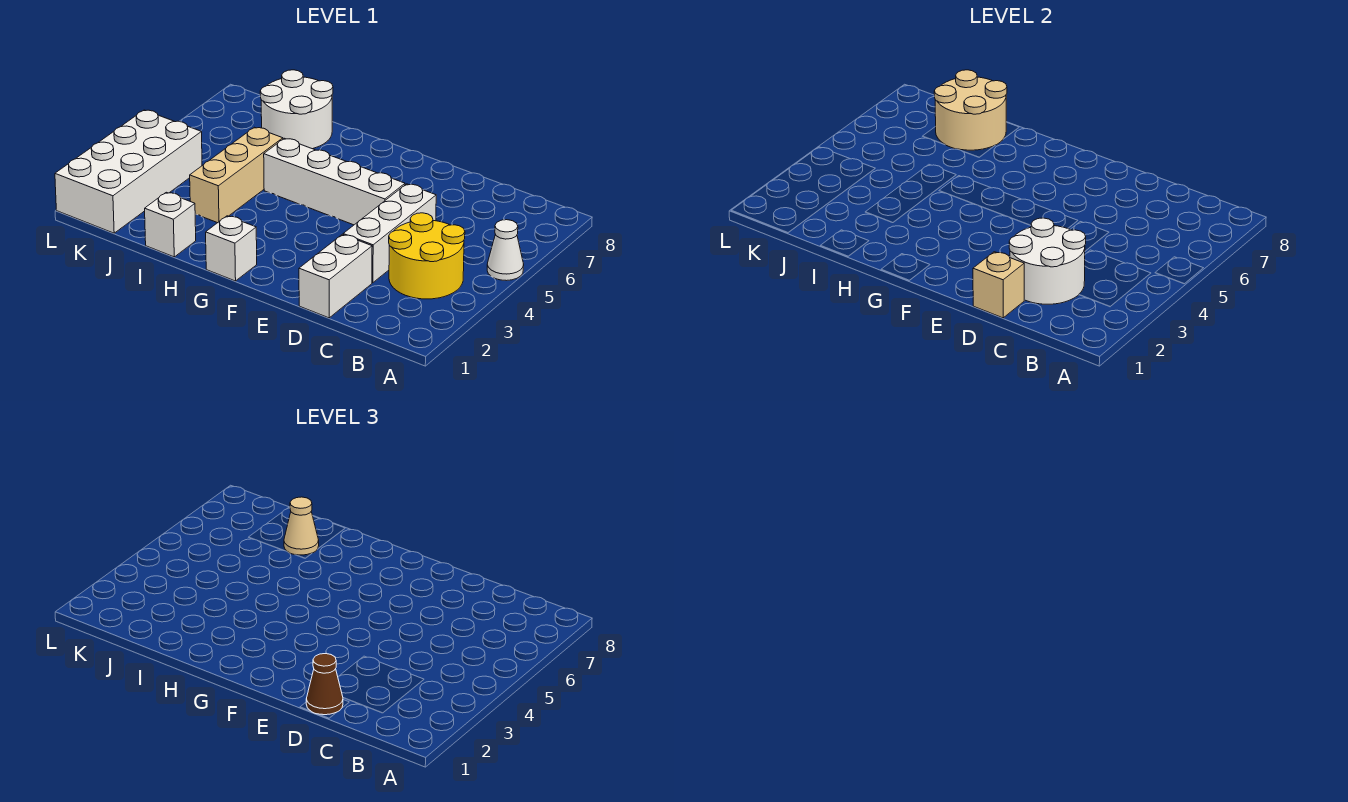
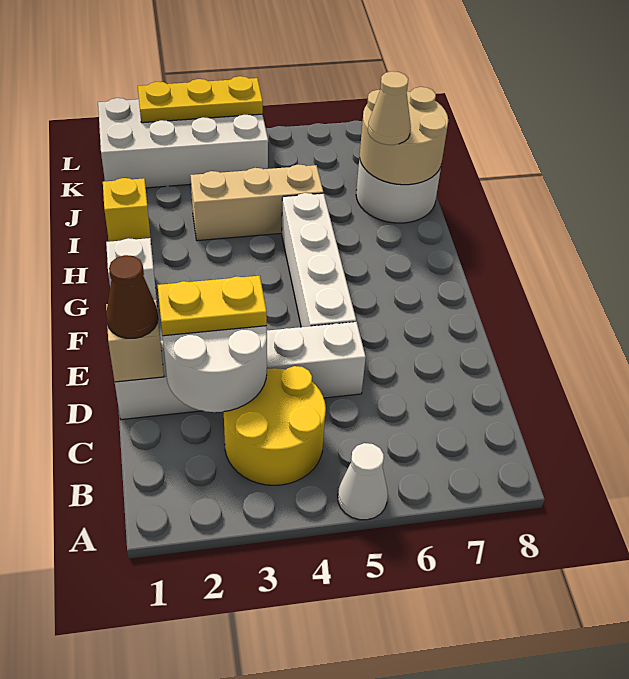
none -> yellow plate D2:D3 level 3
white brick I1 level 1 -> yellow brick I1 level 1
none -> yellow plate L2:L4 level 2

